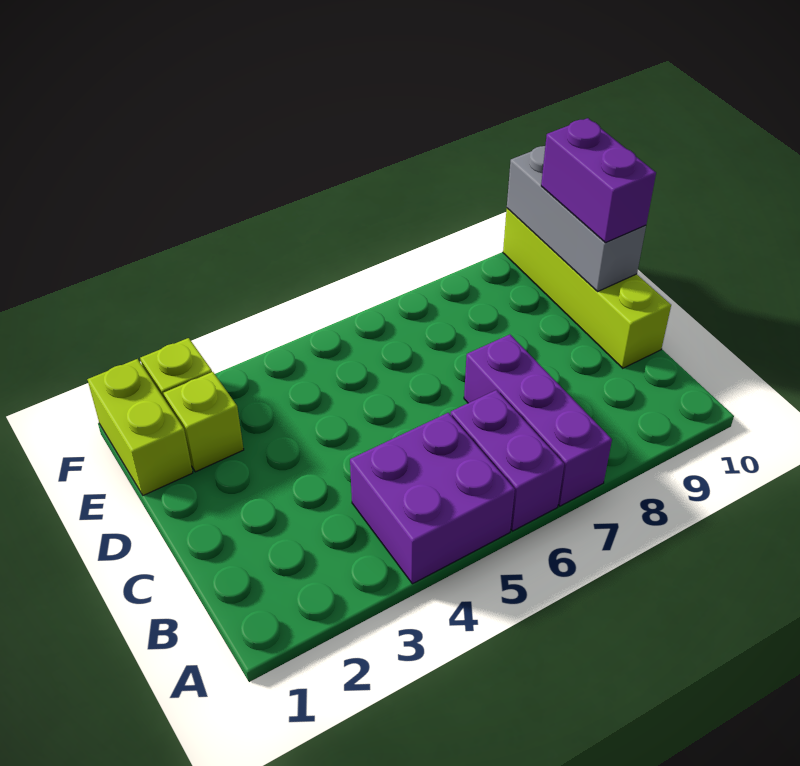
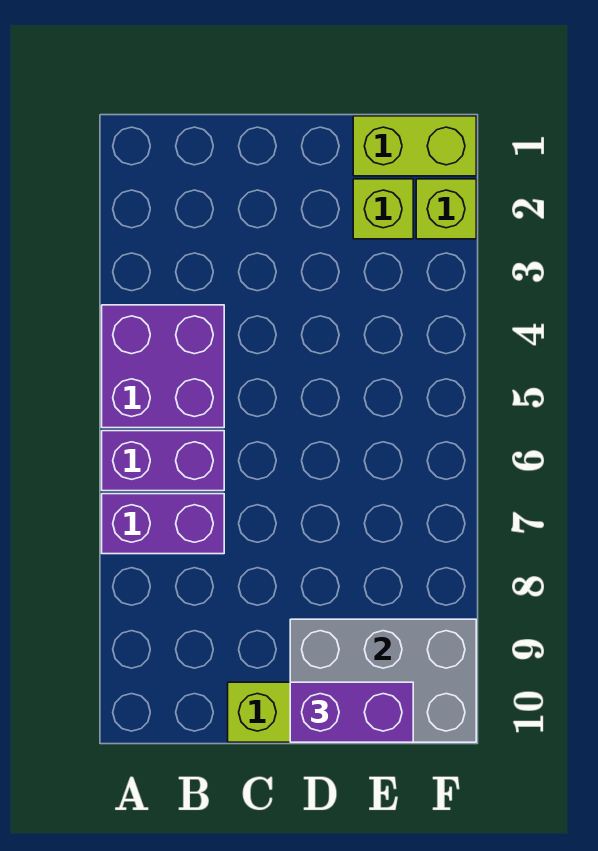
purple brick A7:C7 level 1 -> purple brick A7:B7 level 1
grey brick D10:F10 level 2 -> grey brick D9:F10 level 2

